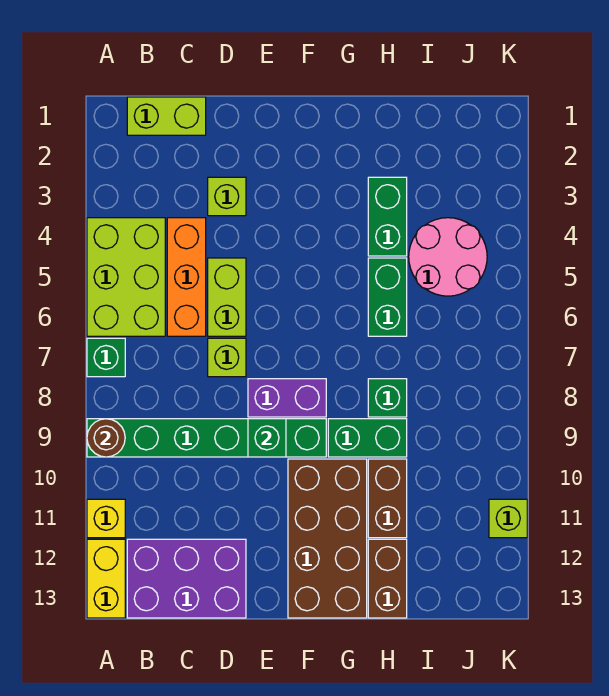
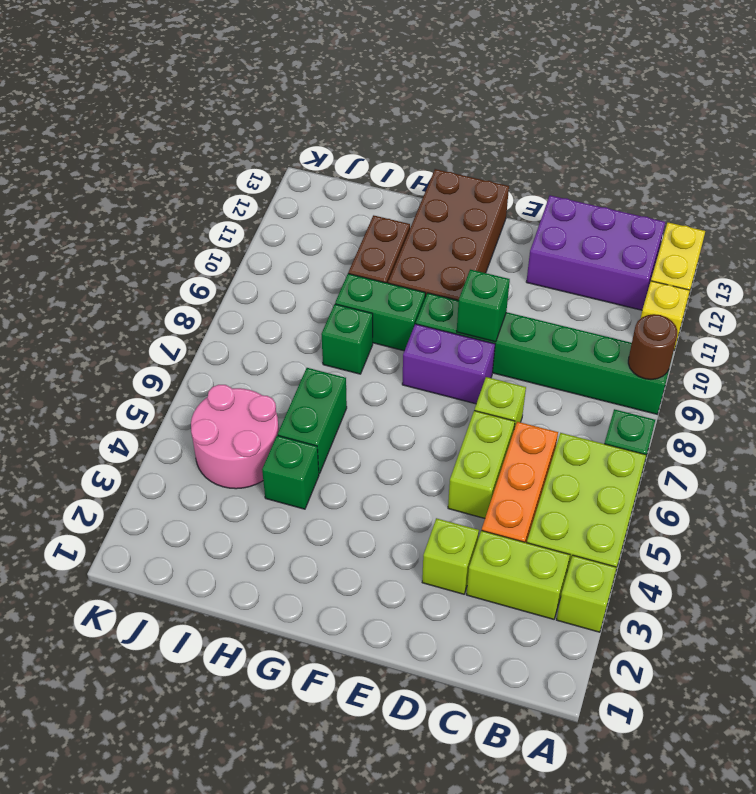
lime brick B1:C1 level 1 -> lime brick B3:C3 level 1
green brick H3:H4 level 1 -> green brick H4 level 1
brown brick H12:H13 level 1 -> none
lime brick K11 level 1 -> lime brick A3 level 1

